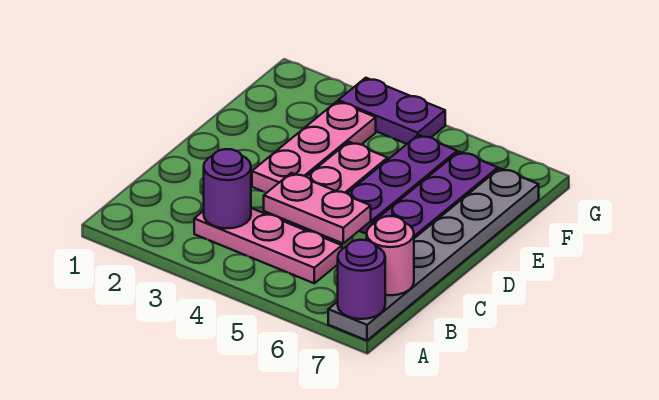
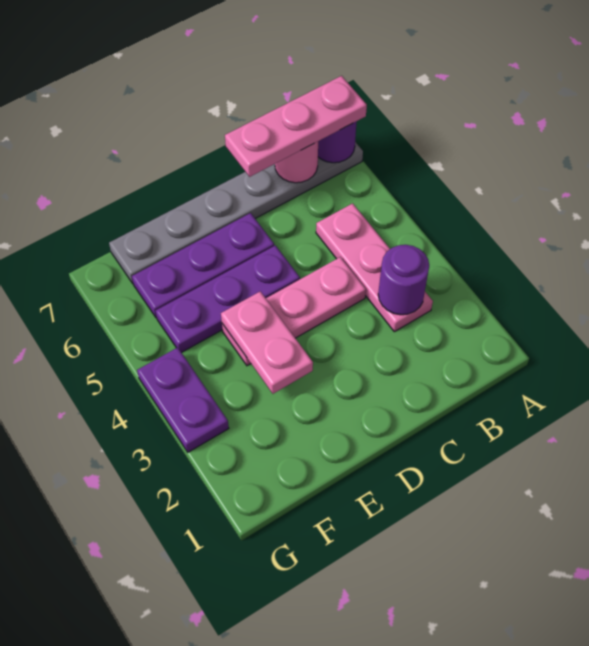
pink plate C4:C5 level 2 -> pink plate E3:E4 level 2
pink plate D3:F3 level 1 -> pink plate A7:C7 level 3

